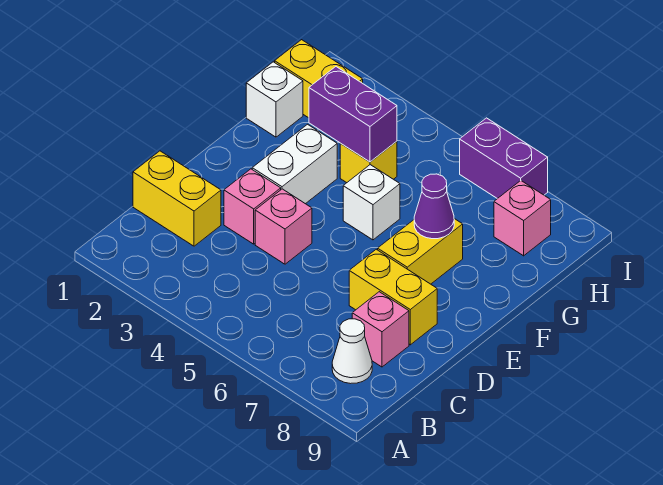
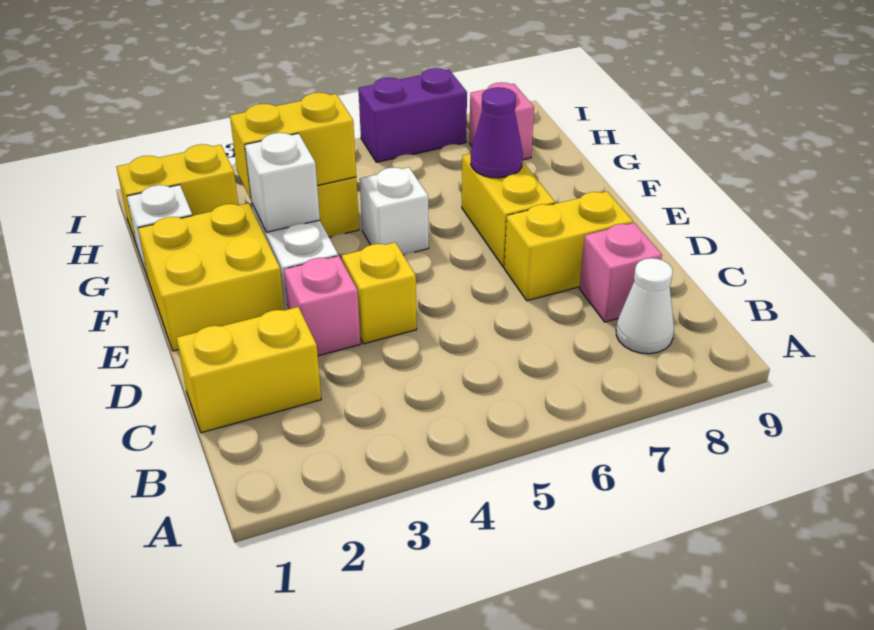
pink brick D4 level 1 -> yellow brick D4 level 1
none -> yellow brick E1:F2 level 1
none -> white brick F3 level 2
purple brick G3:G4 level 2 -> yellow brick G3:G4 level 2

